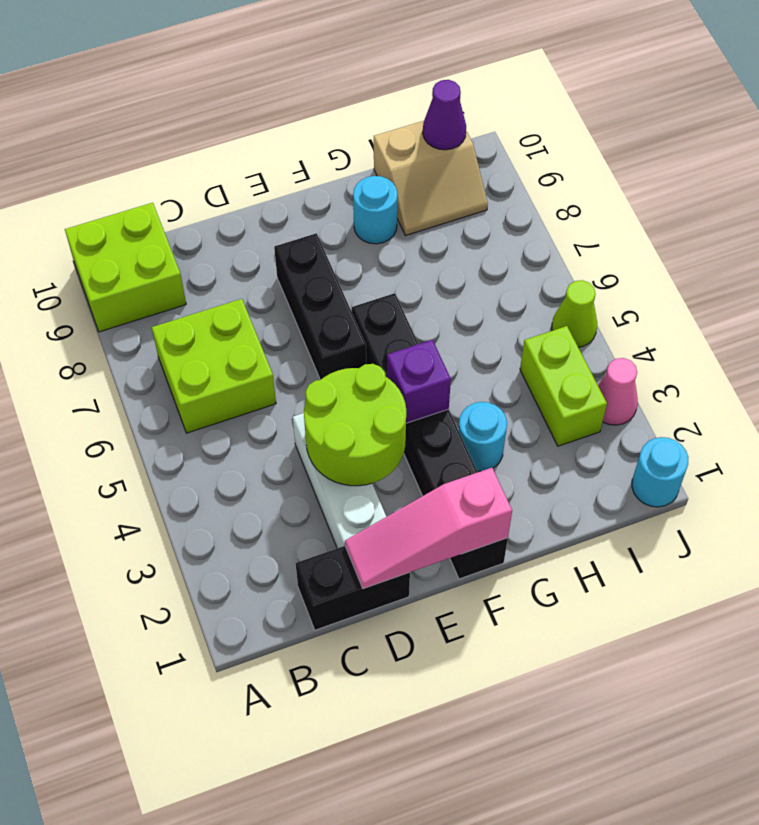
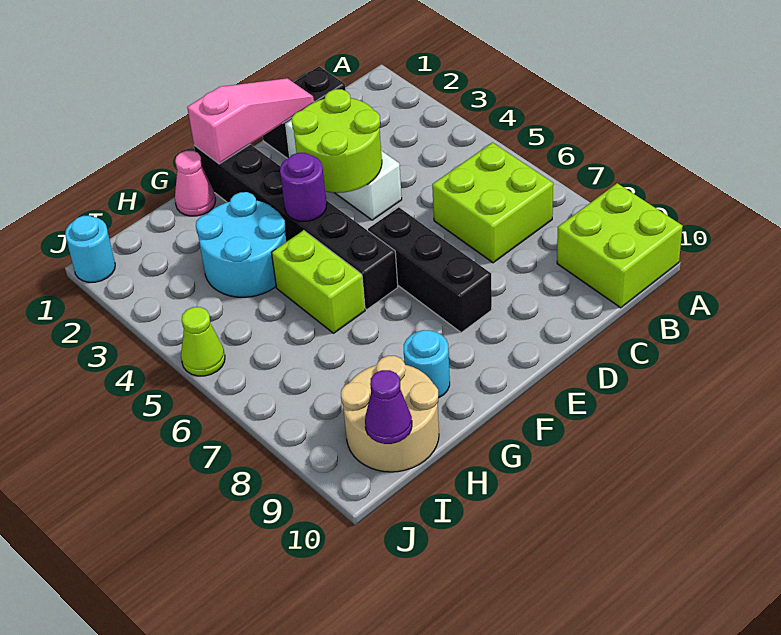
purple brick F4 level 2 -> purple round brick F4 level 2
cyan round brick G3 level 1 -> cyan round brick G3:H4 level 1
tan slope H9:I10 level 1 top 10 -> tan round brick H9:I10 level 1
lime brick I3:I4 level 1 -> lime brick G5:G6 level 1
pink cone J3 level 1 -> pink cone G1 level 1

